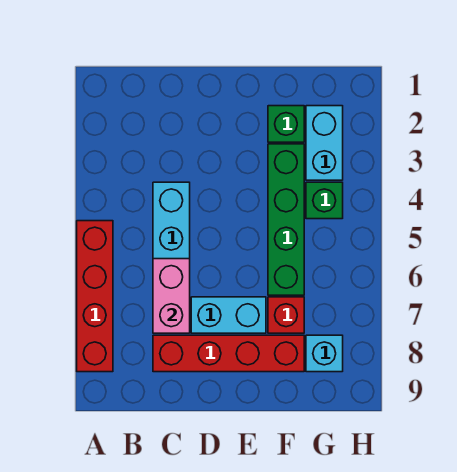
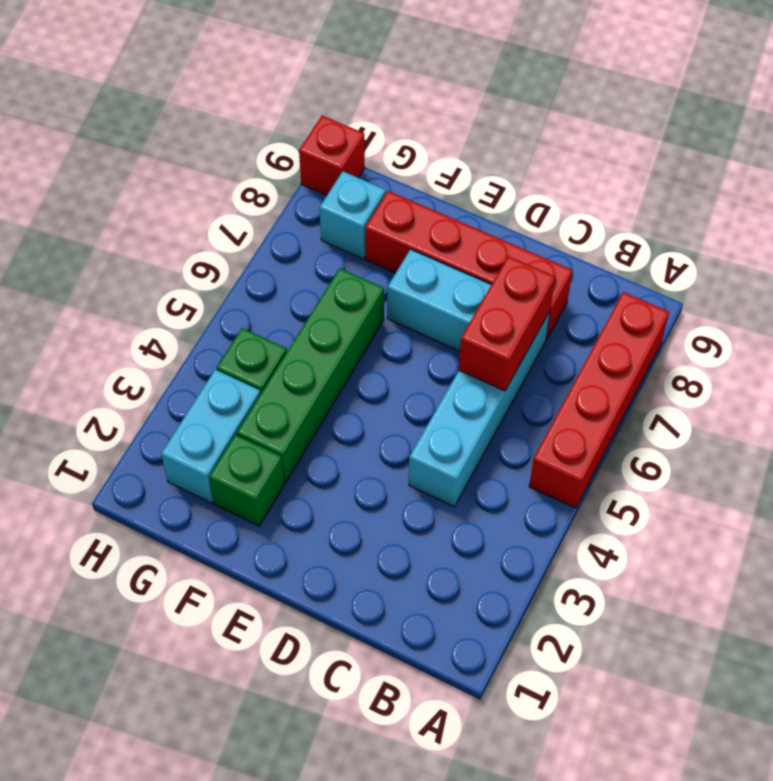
pink brick C6:C7 level 2 -> red brick C6:C7 level 2
red brick F7 level 1 -> red brick H9 level 1

